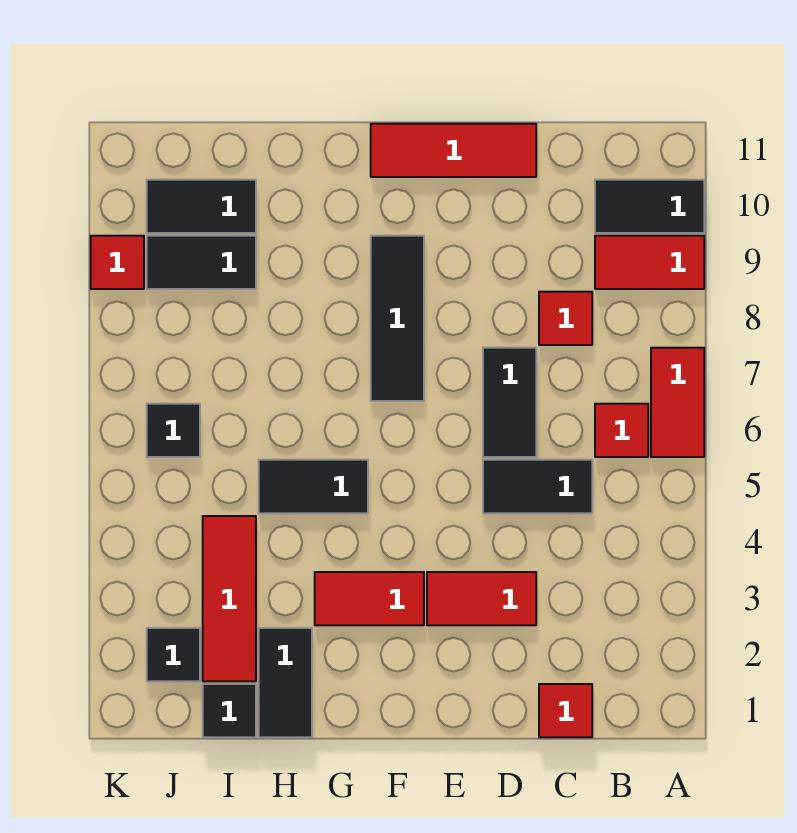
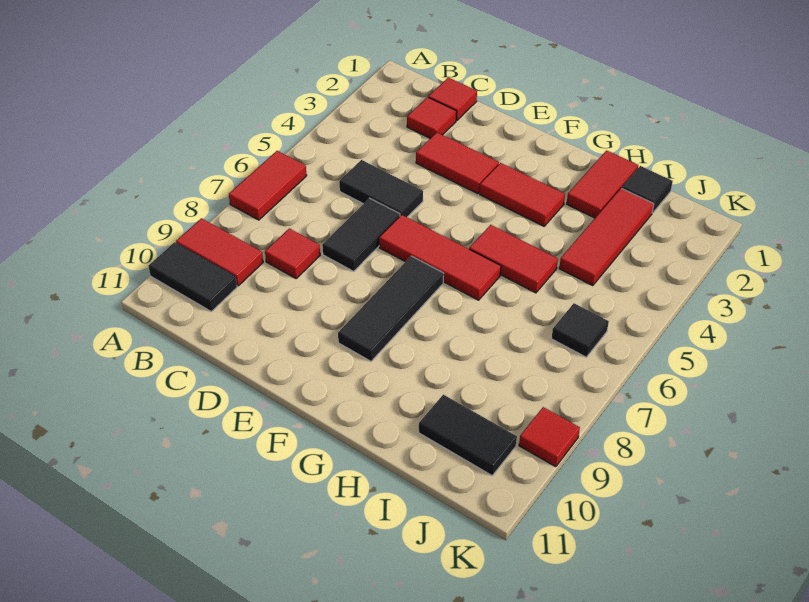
red tile B6 level 1 -> red tile C2 level 1
red tile D11:F11 level 1 -> red tile E6:G6 level 1
black tile G5:H5 level 1 -> red tile G5:H5 level 1
black tile H1:H2 level 1 -> red tile H1:H2 level 1
black tile I9:J9 level 1 -> none
black tile J2 level 1 -> none

